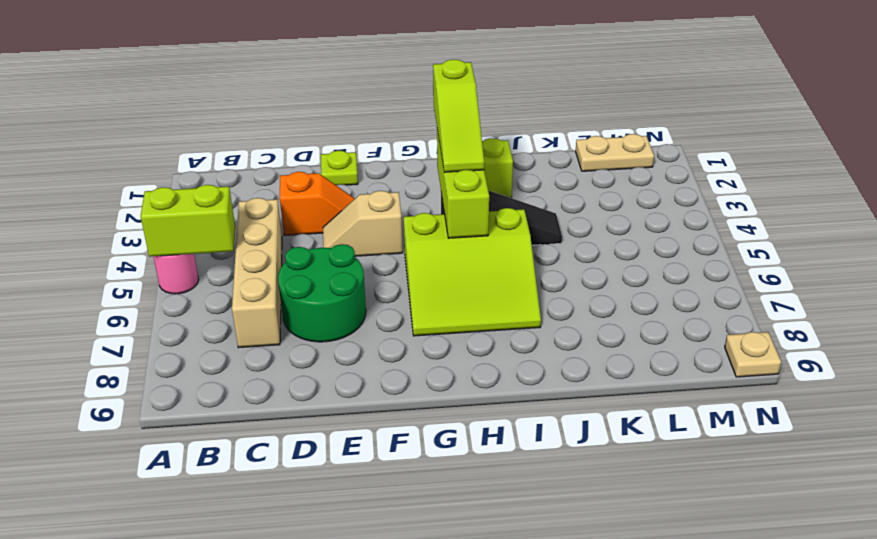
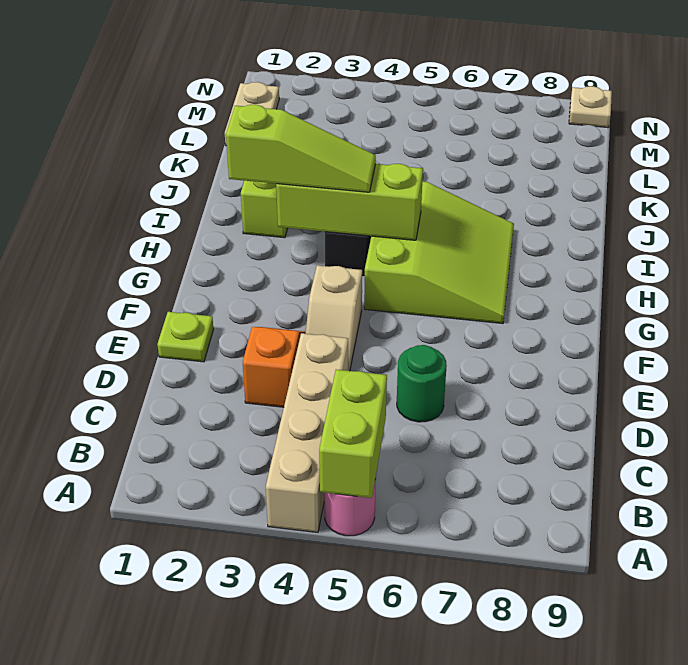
tan brick C4:C7 level 1 -> tan brick A4:D4 level 1
green round brick D6:E7 level 1 -> green round brick D6 level 1

